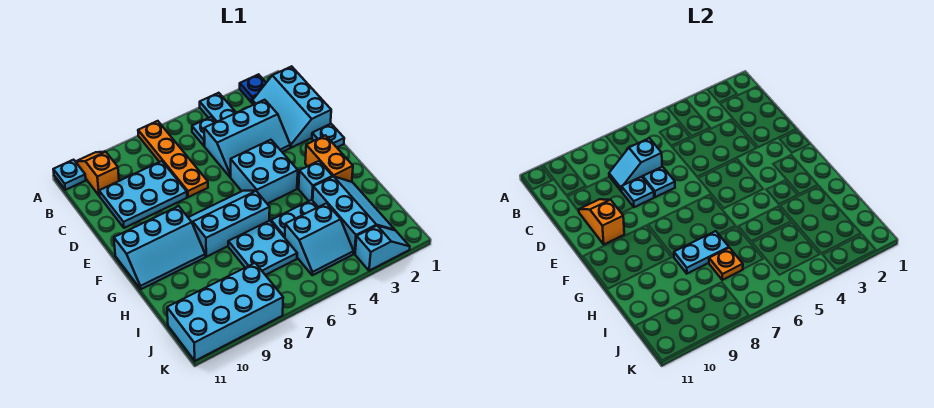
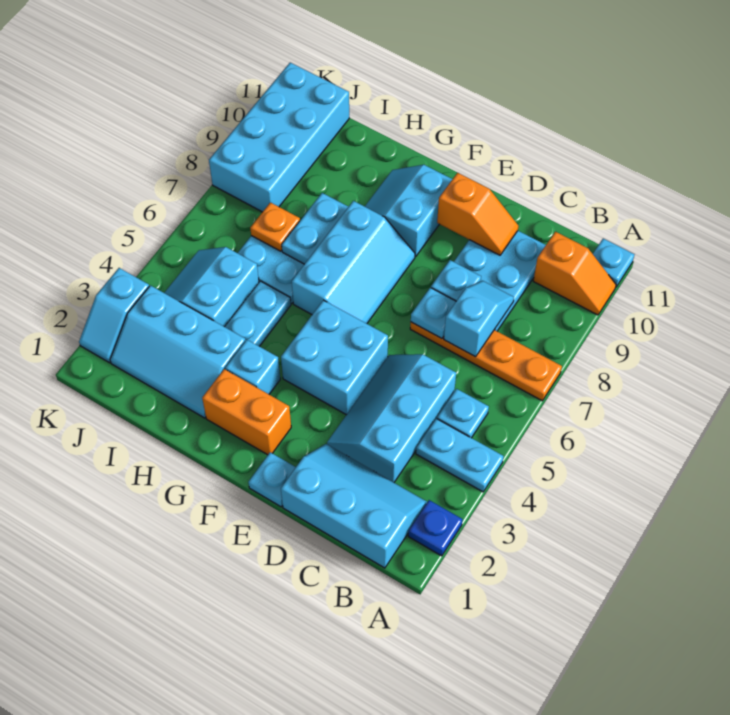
cyan slope F9:G11 level 1 top F -> cyan slope F9:G10 level 1 top F

